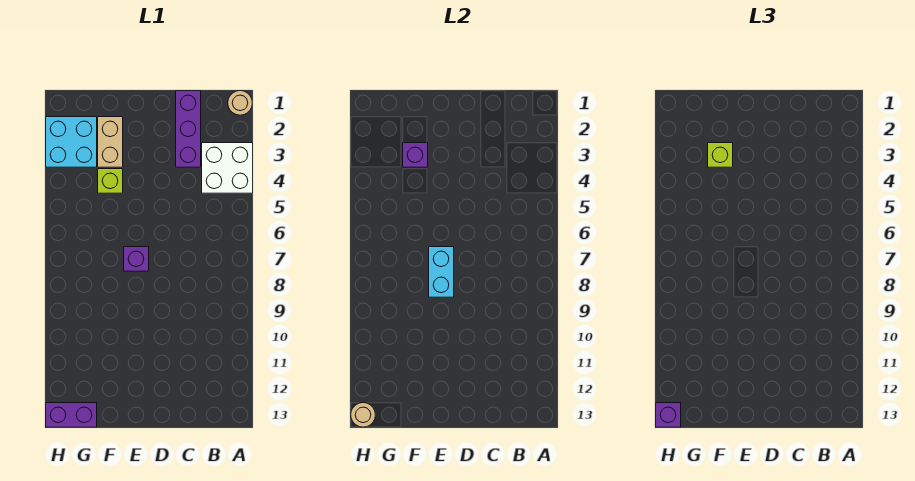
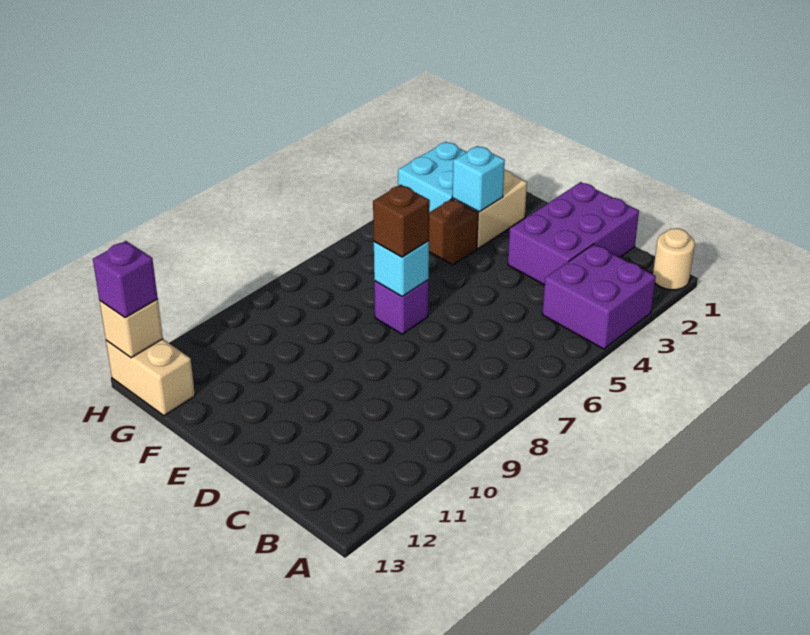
white brick A3:B4 level 1 -> purple brick A3:B4 level 1
purple brick C1:C3 level 1 -> purple brick C1:D3 level 1
cyan brick E7:E8 level 2 -> cyan brick E7 level 2
none -> brown brick E7 level 3
purple brick F3 level 2 -> cyan brick F3 level 2
lime brick F3 level 3 -> none
lime brick F4 level 1 -> brown brick F4 level 1
purple brick G13:H13 level 1 -> tan brick G13:H13 level 1
tan round brick H13 level 2 -> tan brick H13 level 2

